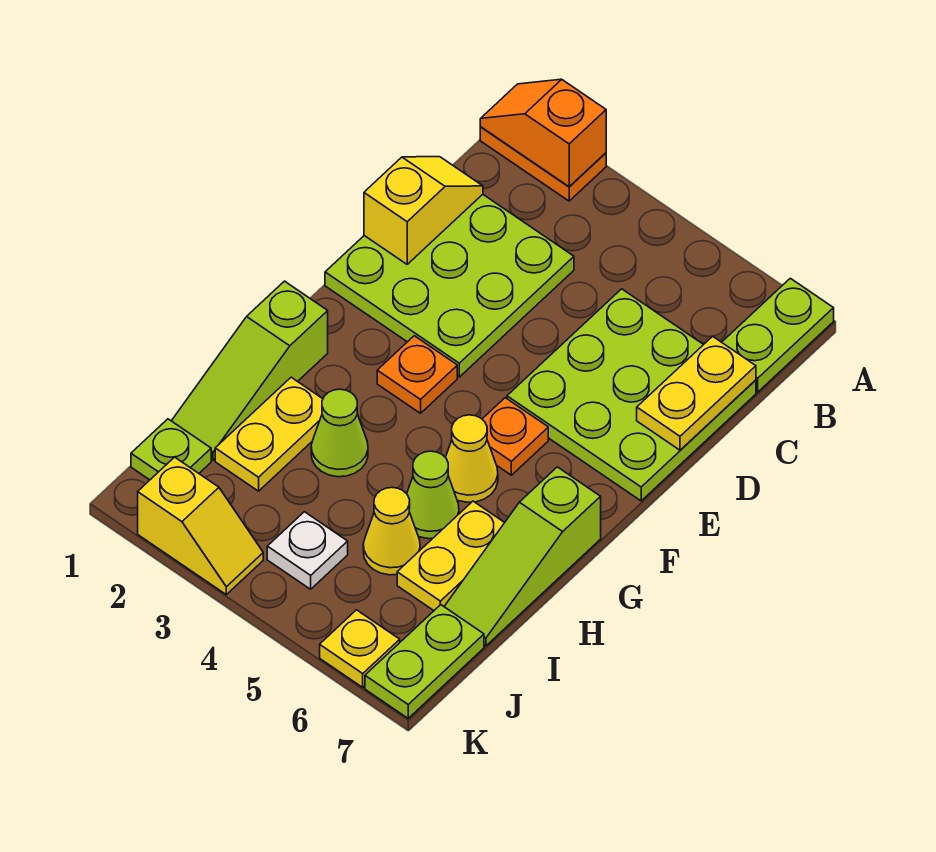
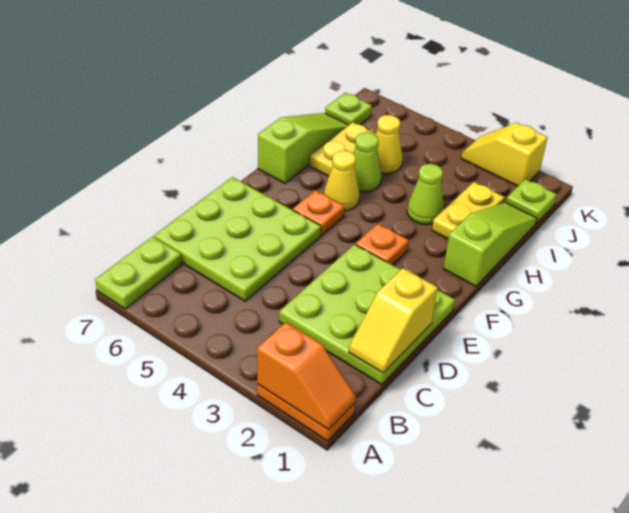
yellow plate C7:D7 level 2 -> none
white plate J4 level 1 -> none
lime plate J7:K7 level 1 -> lime plate J7 level 1
yellow plate K6 level 1 -> none

